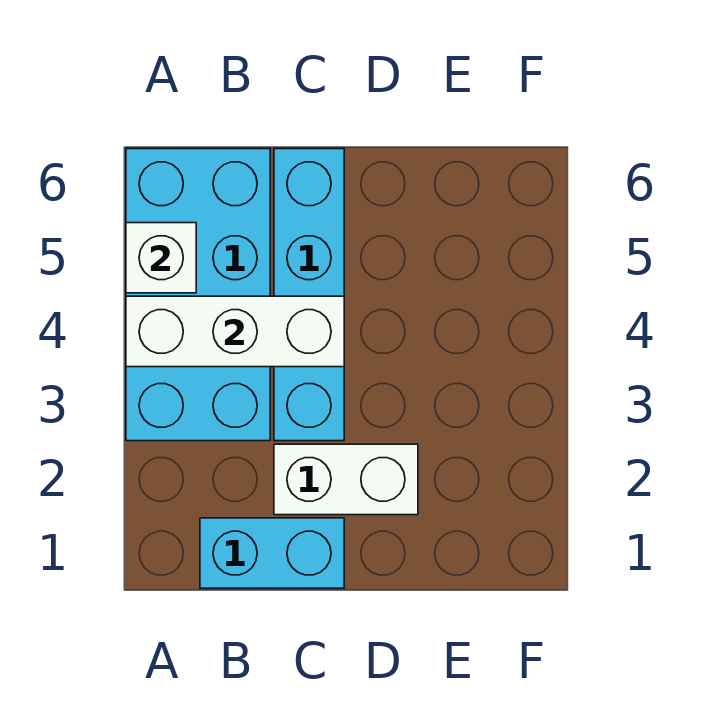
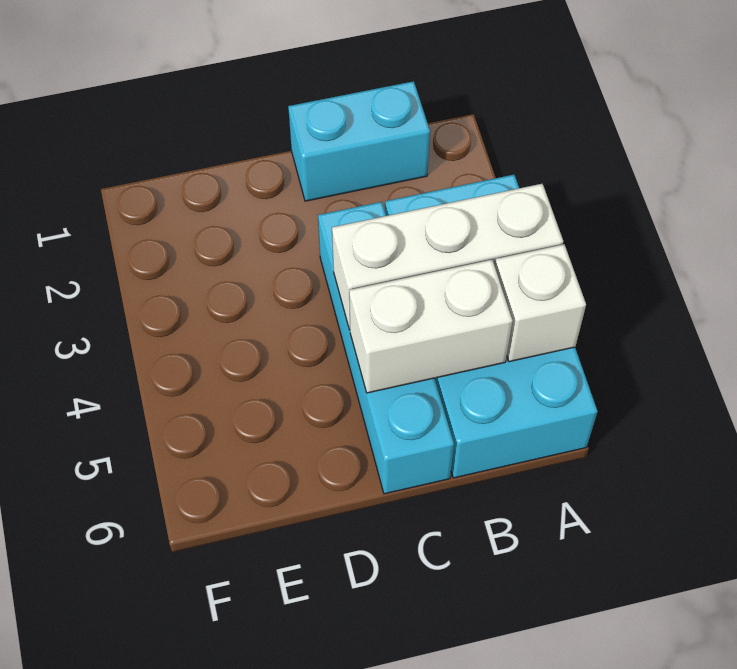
white brick C2:D2 level 1 -> white brick B5:C5 level 2

